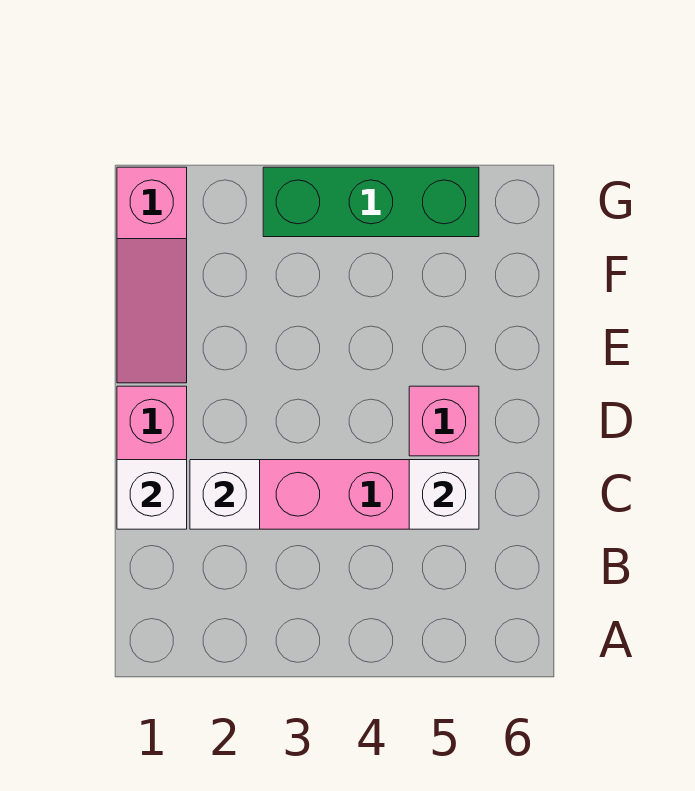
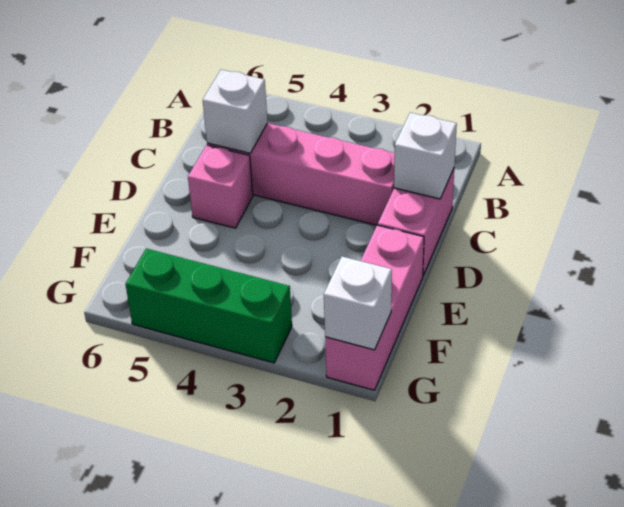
white brick C2 level 2 -> white brick G1 level 2
pink slope E1:G1 level 1 top G -> pink brick E1:G1 level 1

